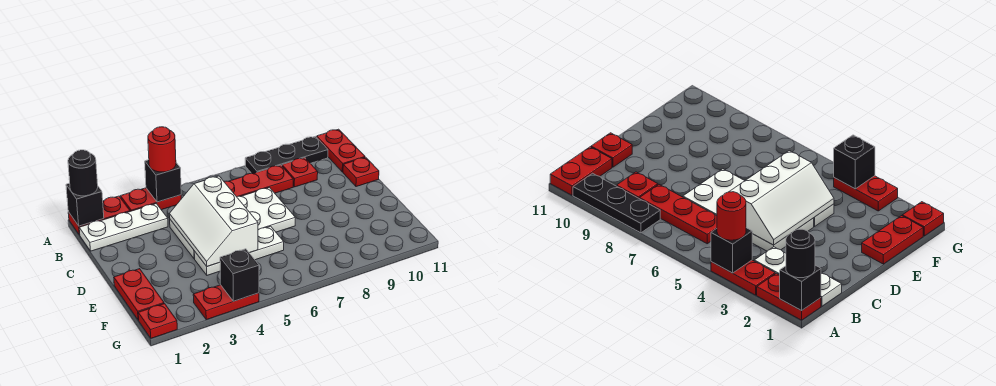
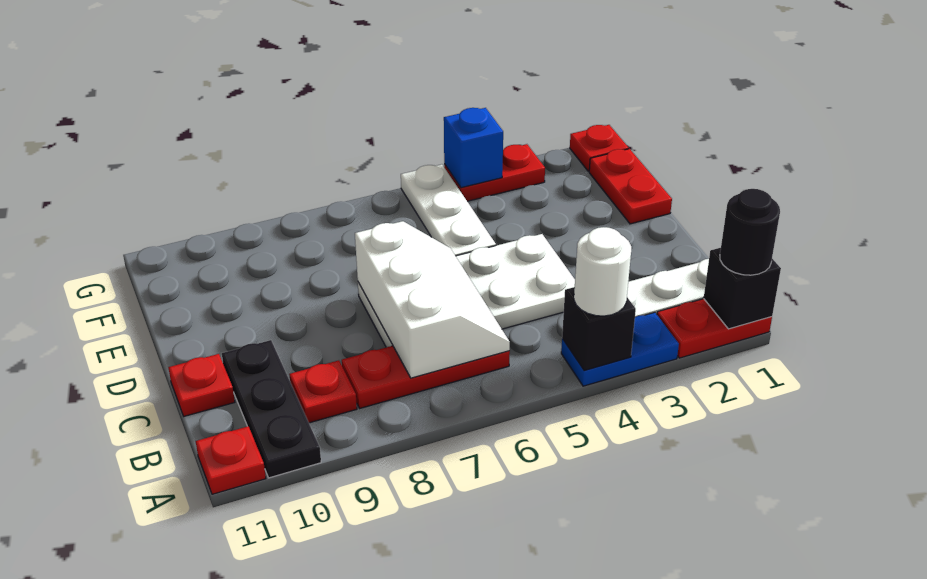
red plate A3:A4 level 1 -> blue plate A3:A4 level 1
red round brick A4 level 3 -> white round brick A4 level 3
black plate A8:A10 level 1 -> black plate A10:C10 level 1
red plate A11:B11 level 1 -> red plate A11 level 1
white slope C4:E5 level 2 top 5 -> white slope B6:D7 level 2 top 7
white plate E4:E6 level 1 -> white plate E5:G5 level 1
black brick G4 level 2 -> blue brick G4 level 2

